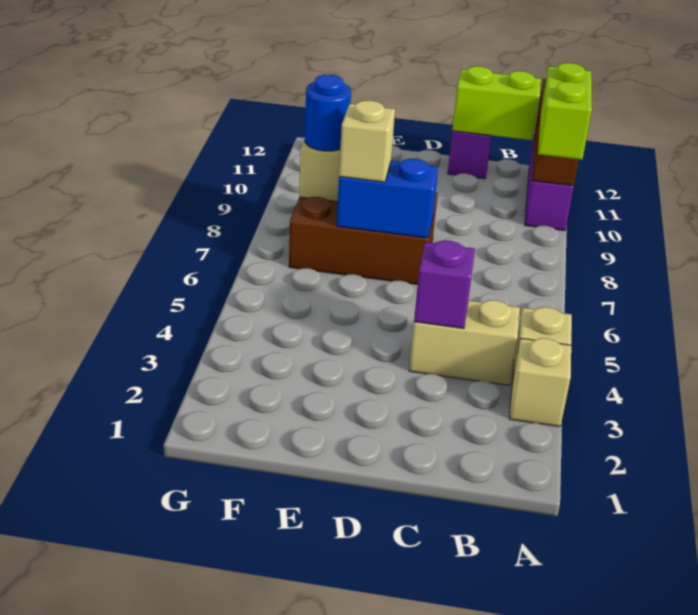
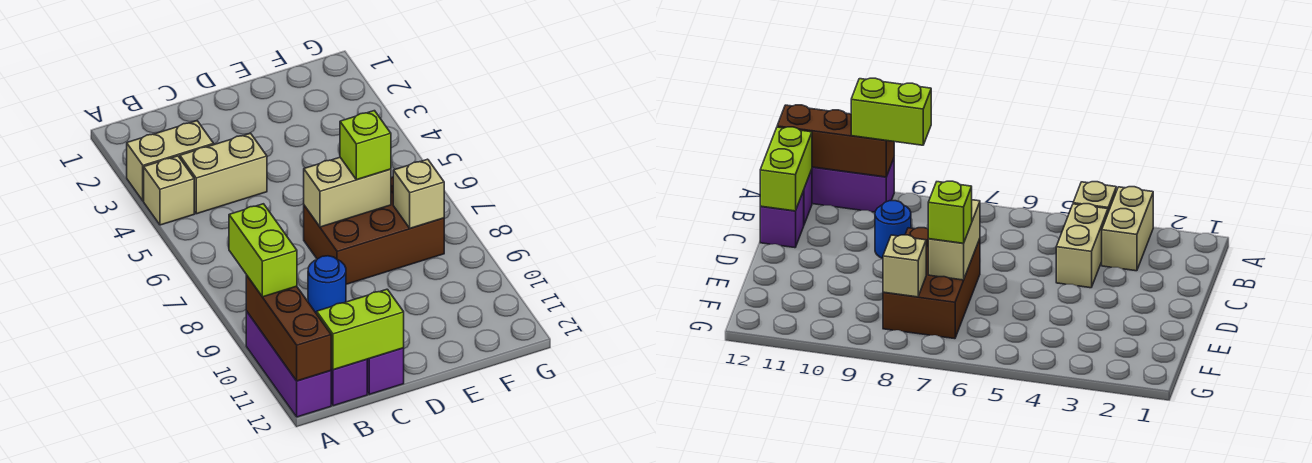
tan brick A3 level 1 -> tan brick A3:B3 level 1
purple brick C4 level 2 -> purple brick B12 level 1
blue brick D7:E7 level 2 -> tan brick D7:E7 level 2
tan brick E7 level 3 -> lime brick E7 level 3
blue round brick F8 level 3 -> blue round brick C9 level 1

